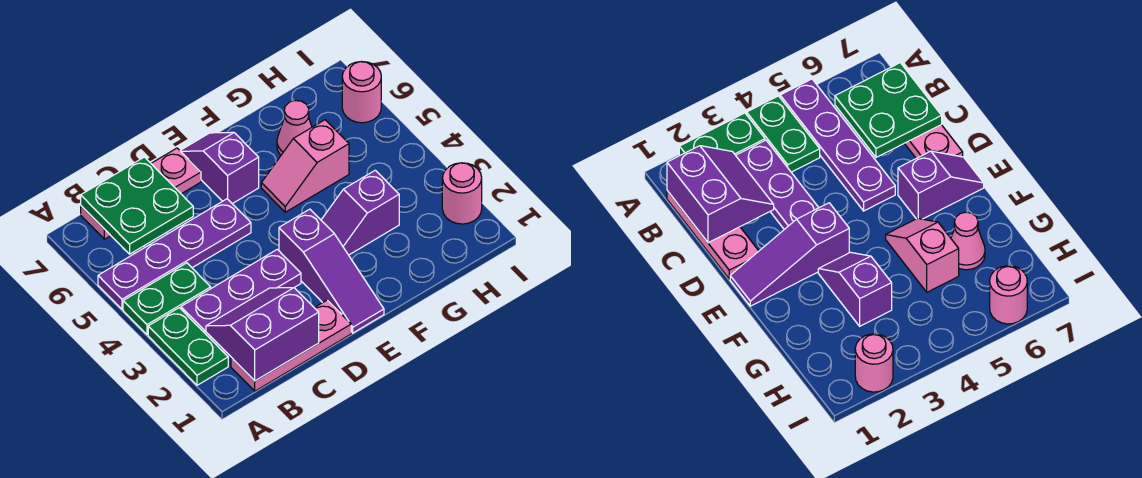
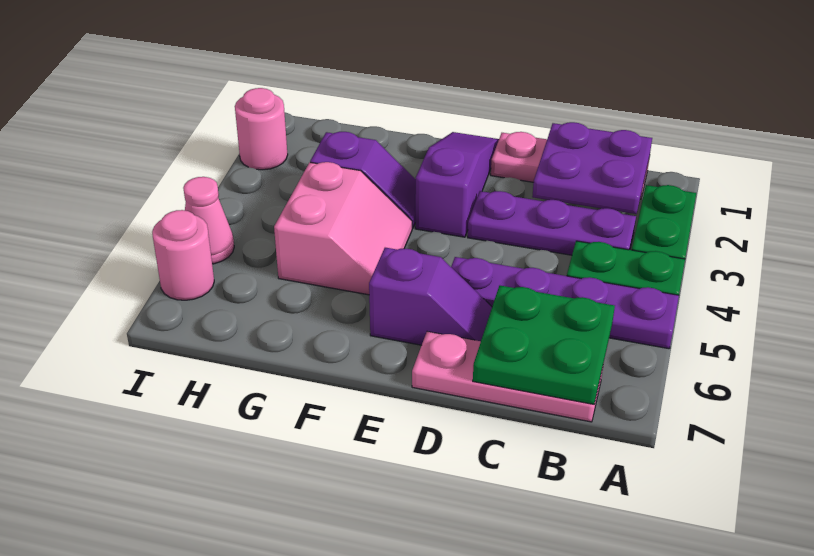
purple slope B1:C2 level 2 top 1 -> purple plate B1:C2 level 2
purple slope E6:E7 level 1 top 6 -> purple slope D6:E6 level 1 top E
pink slope F5:G5 level 1 top G -> pink slope F4:G5 level 1 top G
pink cone G6 level 1 -> pink cone I5 level 1

